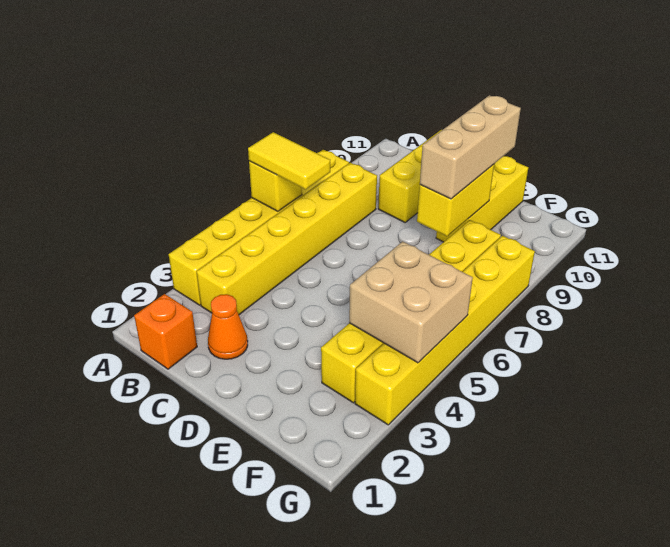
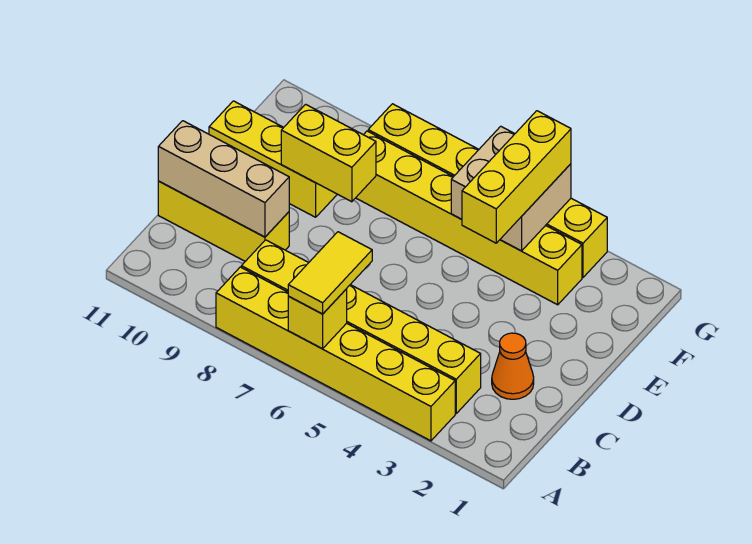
orange brick B1 level 1 -> none
none -> yellow brick E4:G4 level 3
tan brick E8:E10 level 3 -> tan brick C9:C11 level 2

